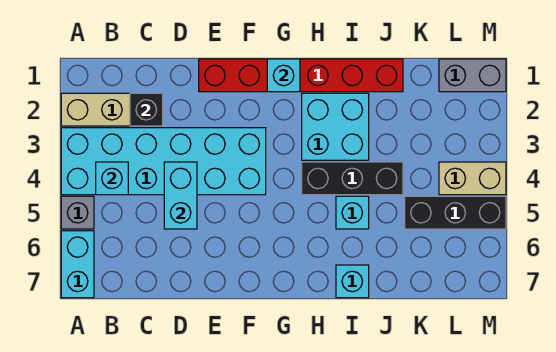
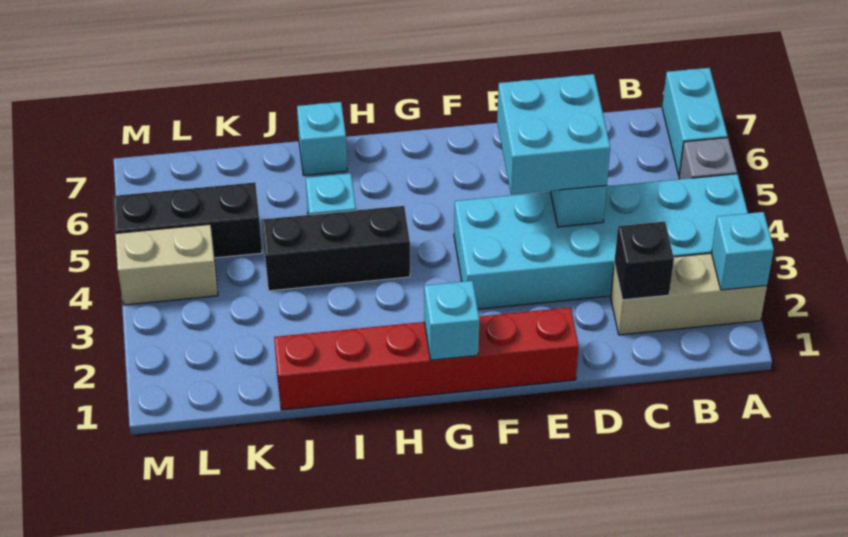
cyan brick B4 level 2 -> cyan brick A2 level 2
cyan brick H2:I3 level 1 -> cyan brick D4:E5 level 3
grey brick L1:M1 level 1 -> none

